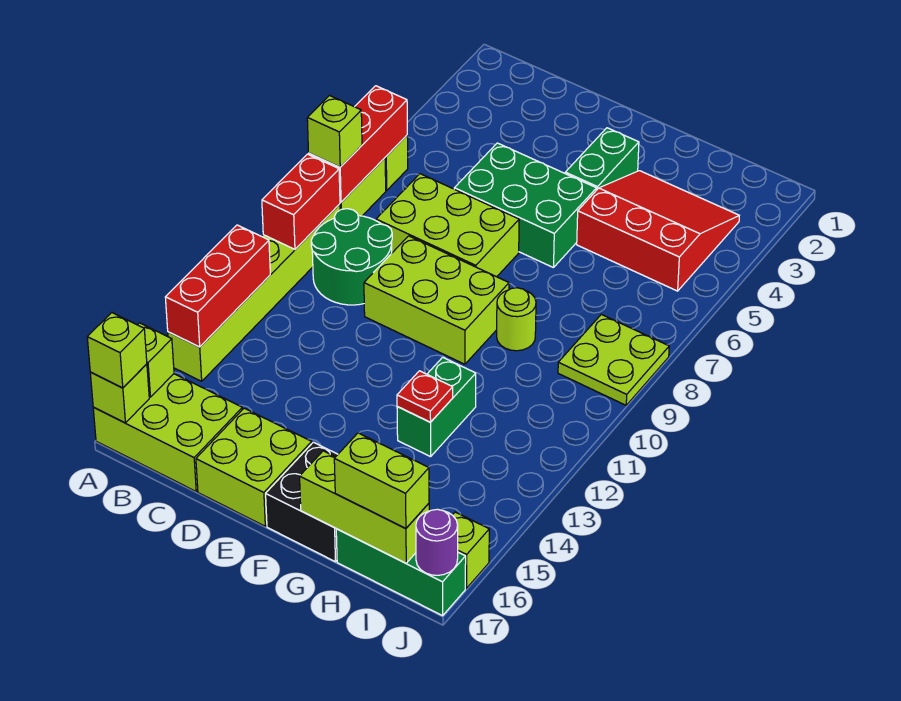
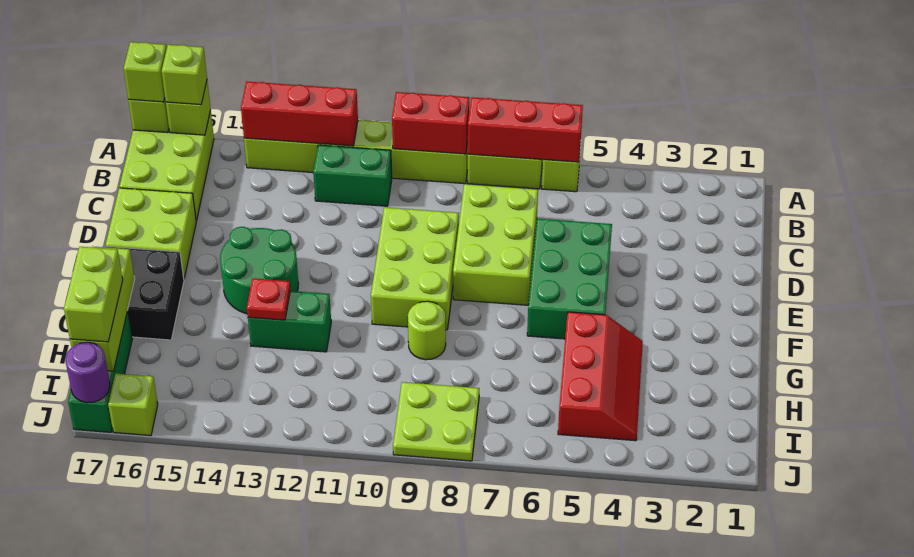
lime brick A8 level 3 -> lime brick A16 level 3
green round brick B9:C10 level 1 -> green round brick E13:F14 level 1
green brick F3:F4 level 1 -> green brick B11:B12 level 1
red slope G3:I5 level 1 top 5 -> red slope G4:I5 level 1 top 5

